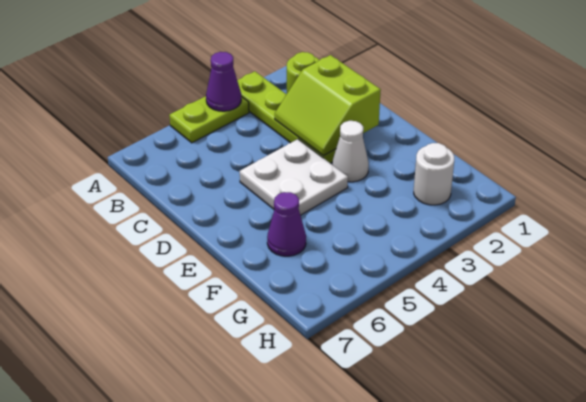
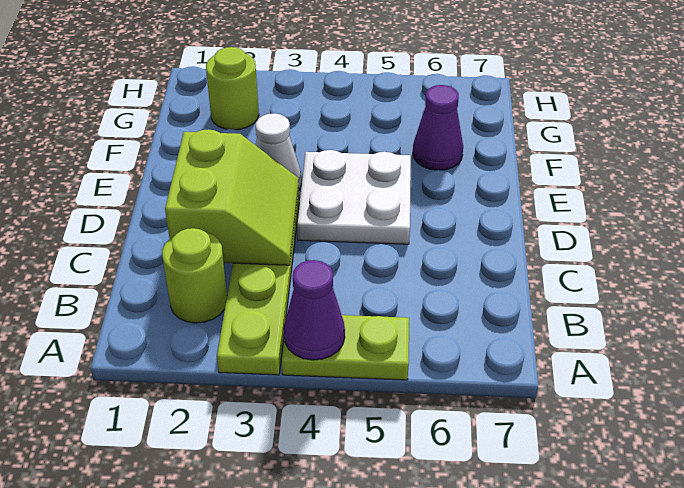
white round brick G2 level 1 -> lime round brick G2 level 1

